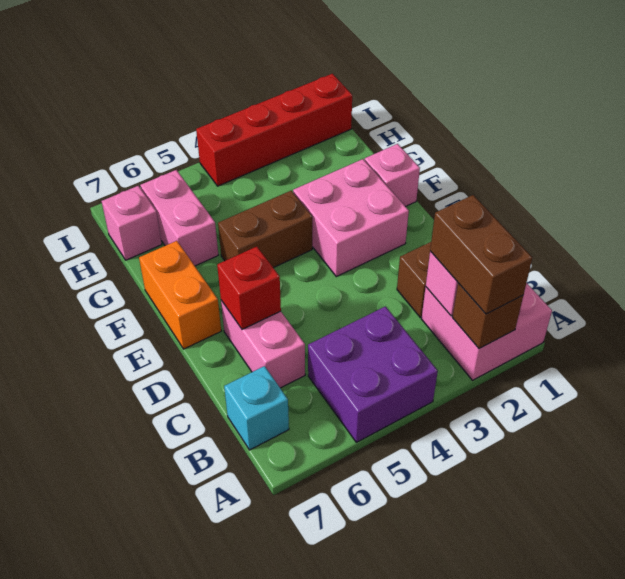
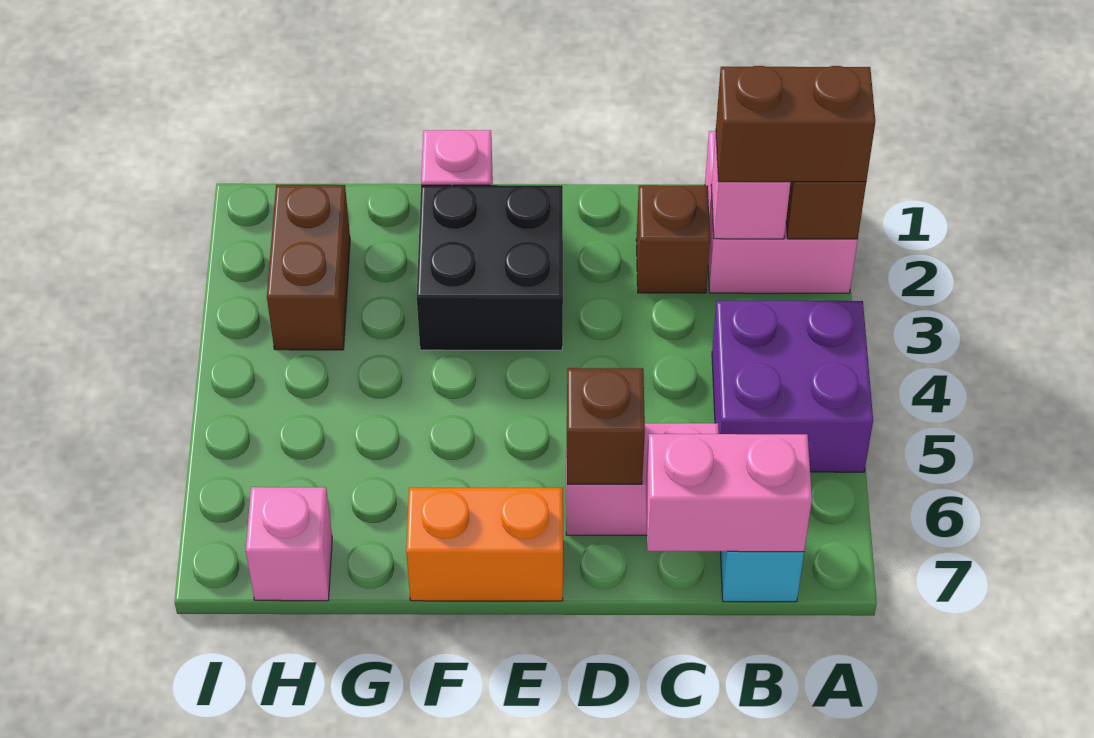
red brick D6 level 2 -> brown brick D6 level 2
pink brick E2:F3 level 1 -> black brick E2:F3 level 1
brown brick F4:F5 level 1 -> brown brick H2:H3 level 1
pink brick G6:H6 level 1 -> pink brick B7:C7 level 2
red brick I1:I4 level 1 -> none

